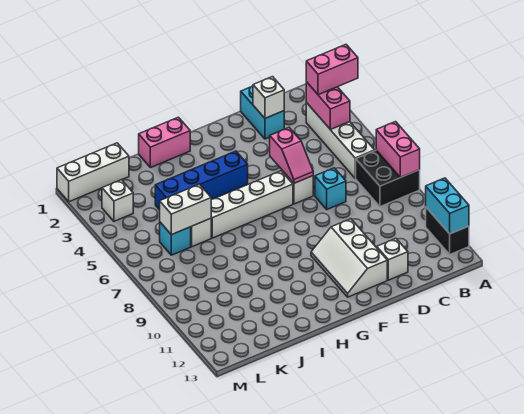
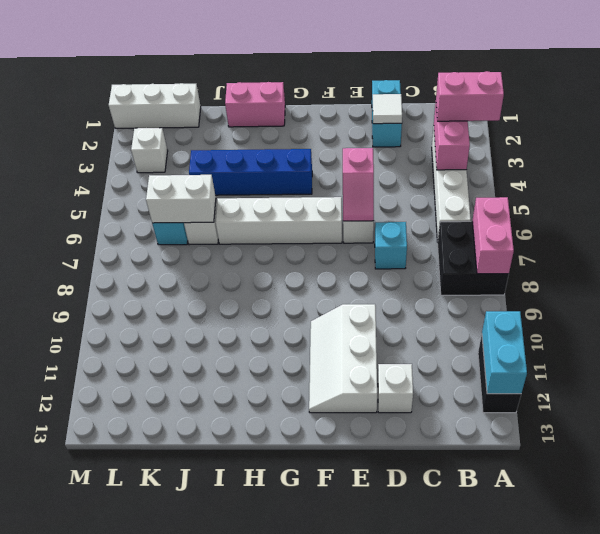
white brick D2 level 2 -> white tile D2 level 2

